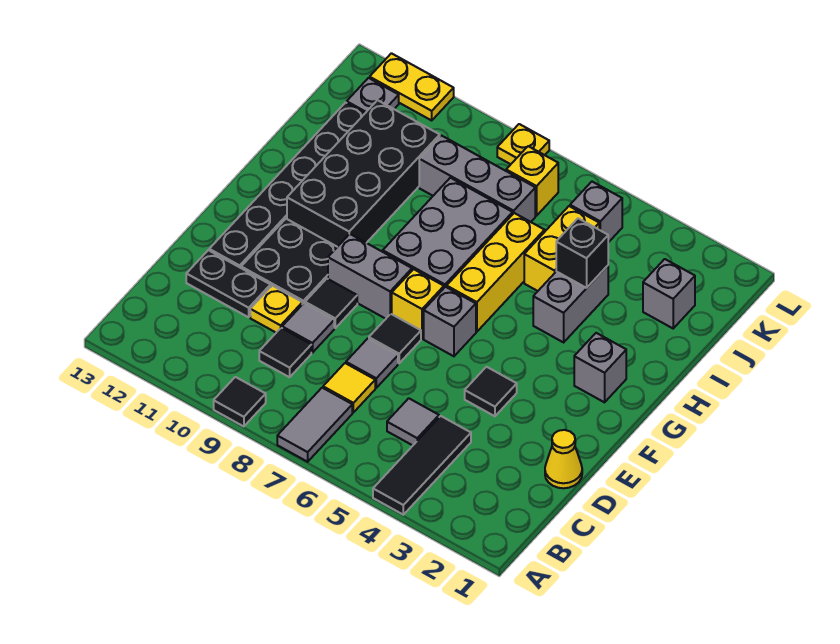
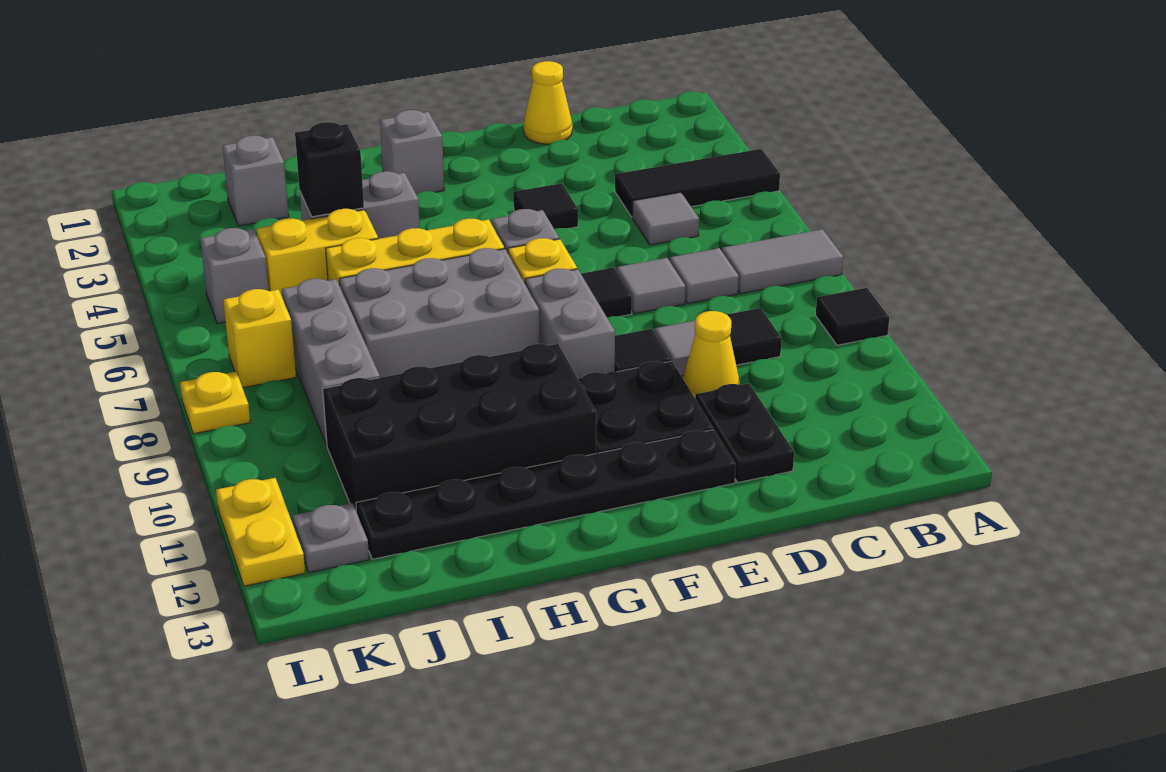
yellow tile C7 level 1 -> grey tile C7 level 1
yellow plate D10 level 1 -> yellow cone D10 level 1

